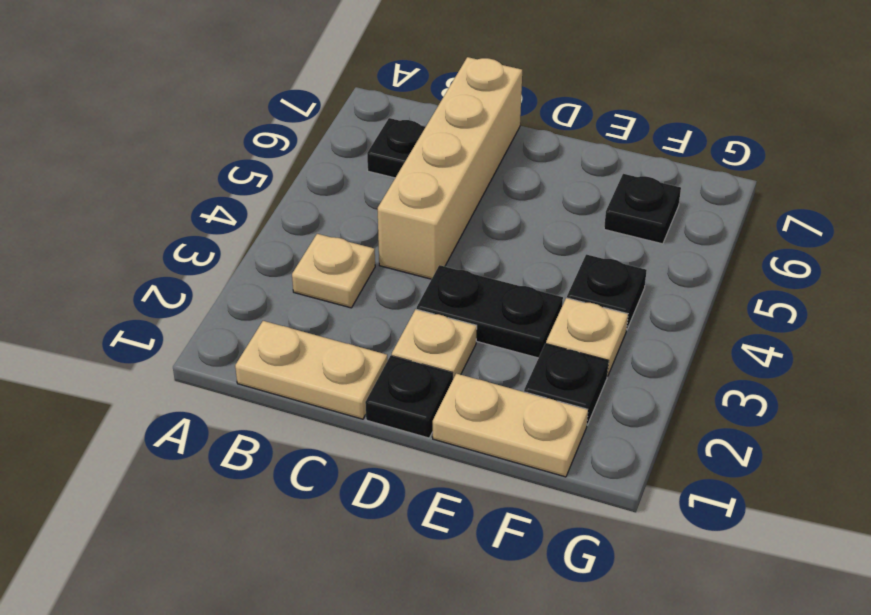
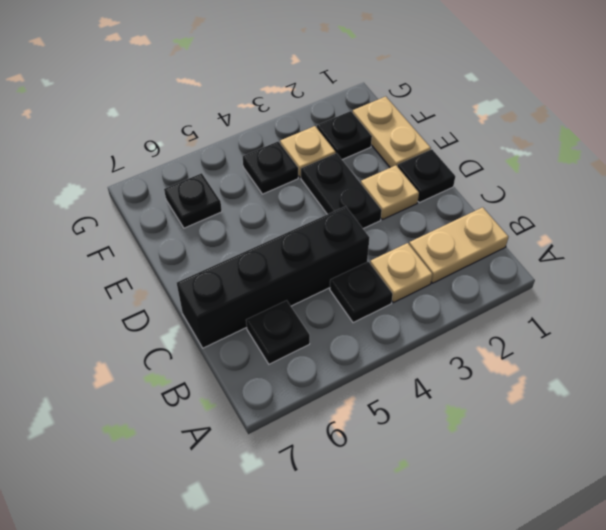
tan plate B1:C1 level 1 -> tan plate B1:B2 level 1
none -> black plate B4 level 1
tan brick C4:C7 level 1 -> black brick C4:C7 level 1

